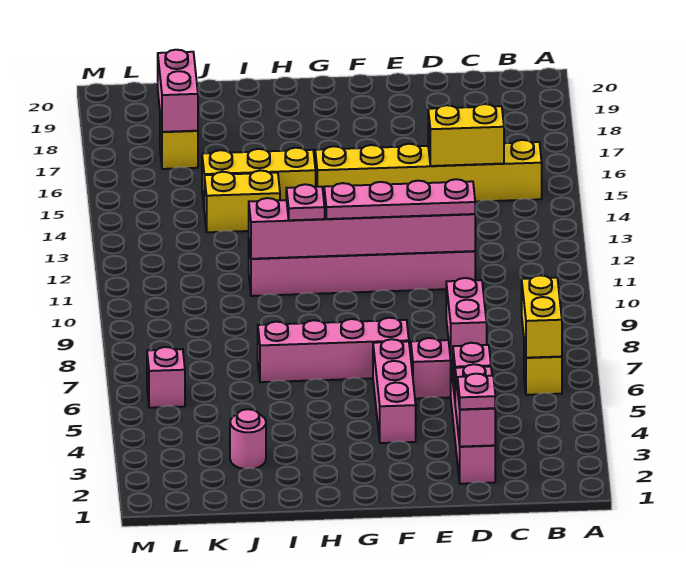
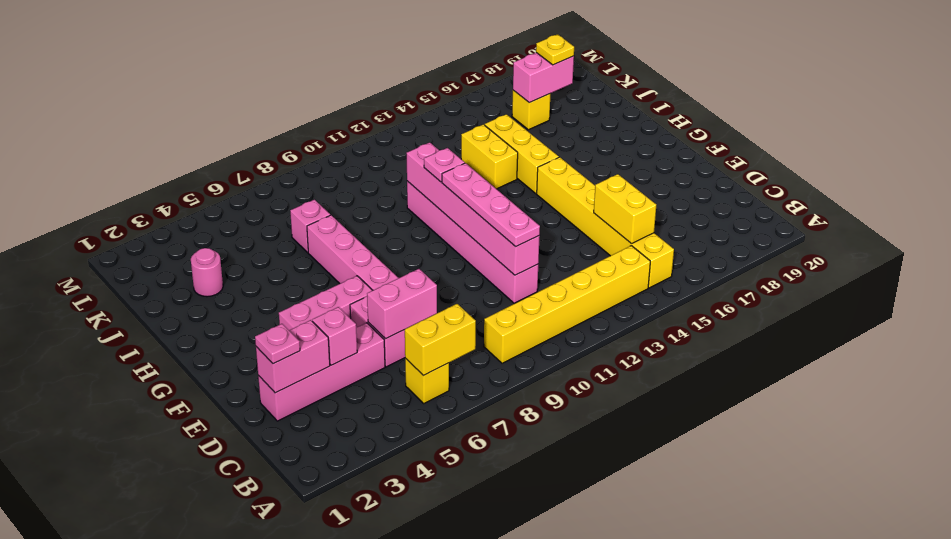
none -> yellow brick B9:B14 level 1
none -> yellow plate K18 level 3
pink brick L6 level 1 -> pink brick J7 level 1

